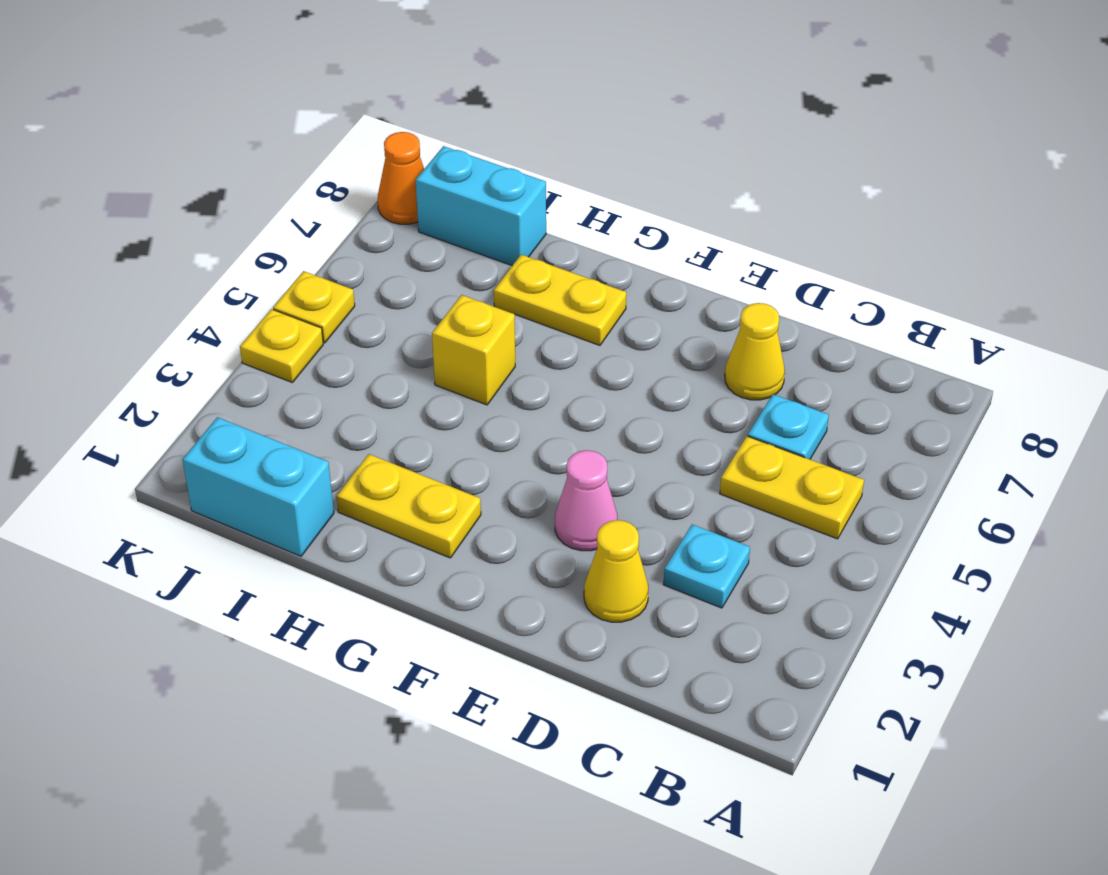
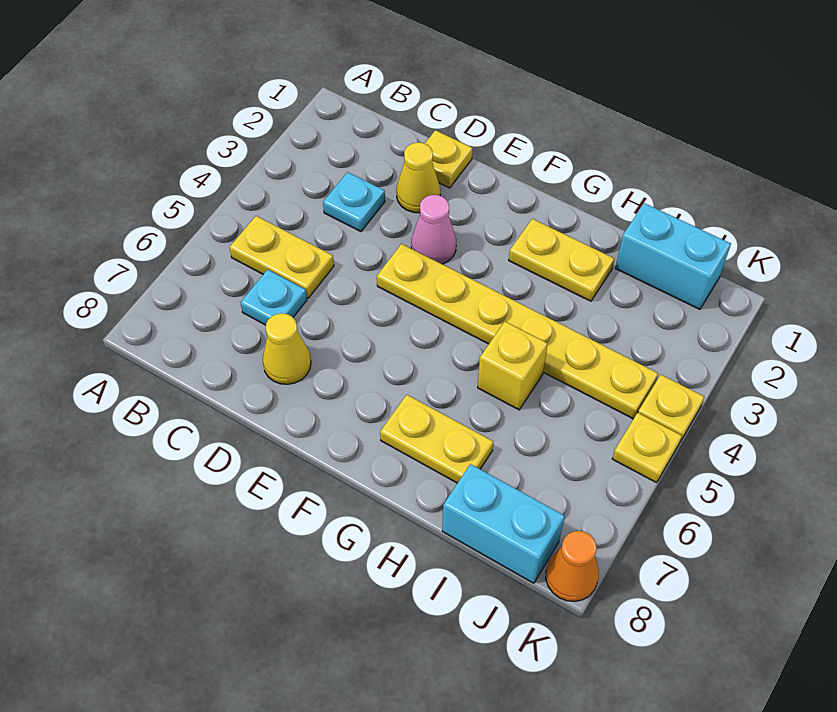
none -> yellow plate D1 level 1
none -> yellow plate E4:J4 level 1

